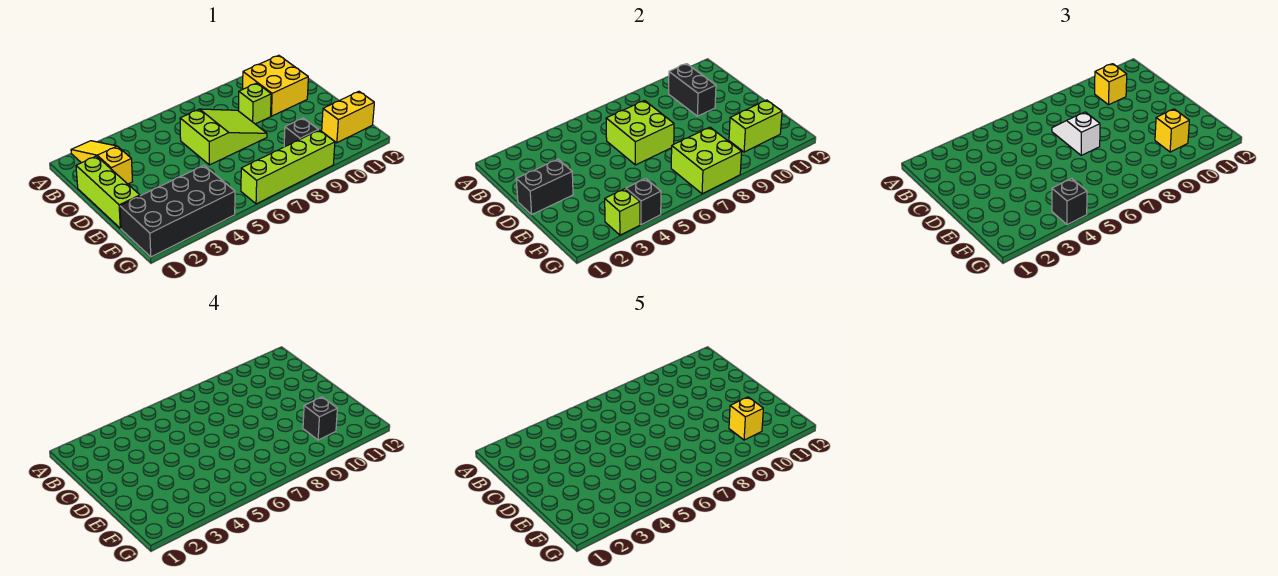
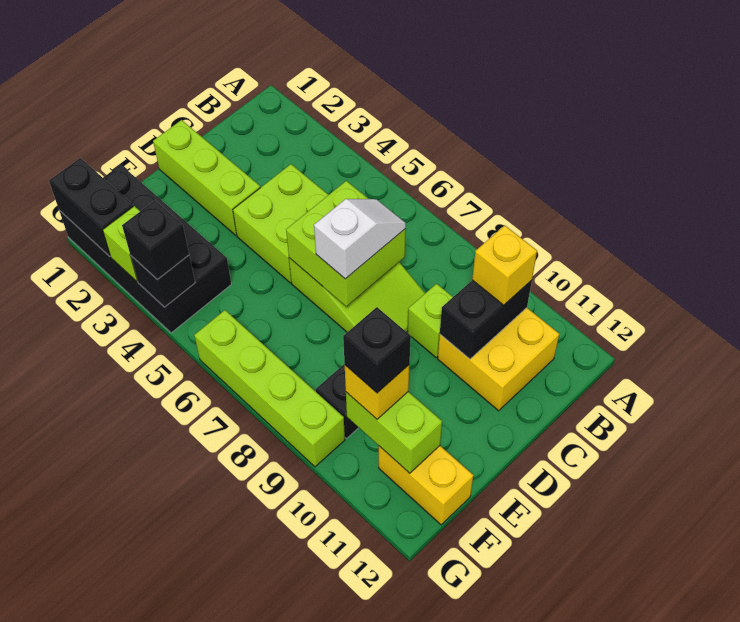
yellow slope A2:C2 level 1 top C -> none
lime brick C1:E1 level 1 -> lime brick D1:D3 level 1
black brick D1:D2 level 2 -> black brick G1:G2 level 2
lime brick F7:G8 level 2 -> lime brick C4:D5 level 1
yellow brick F10 level 5 -> none

